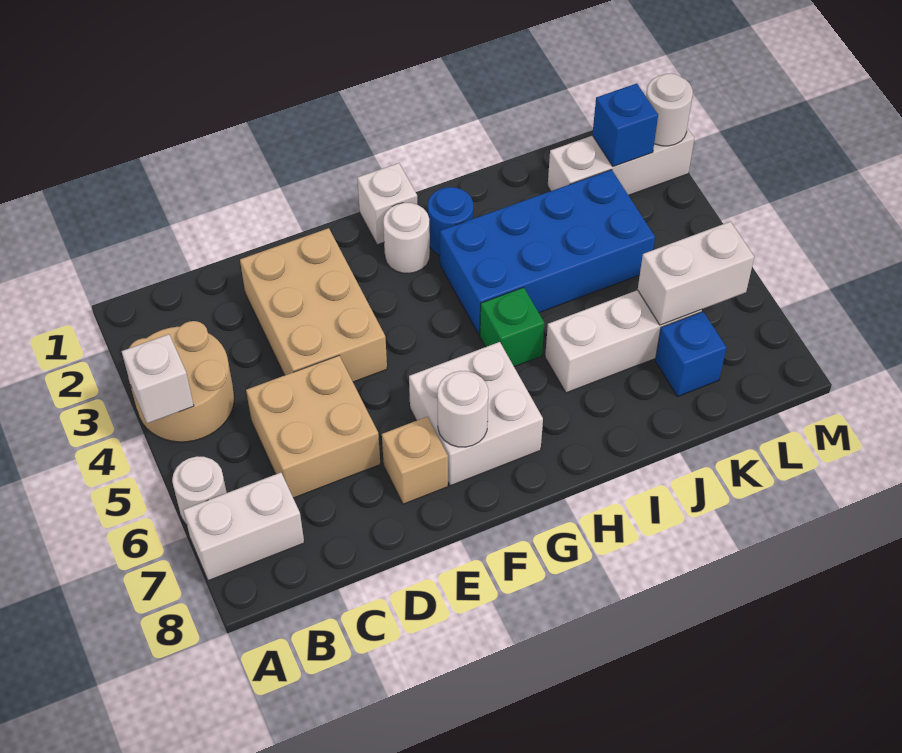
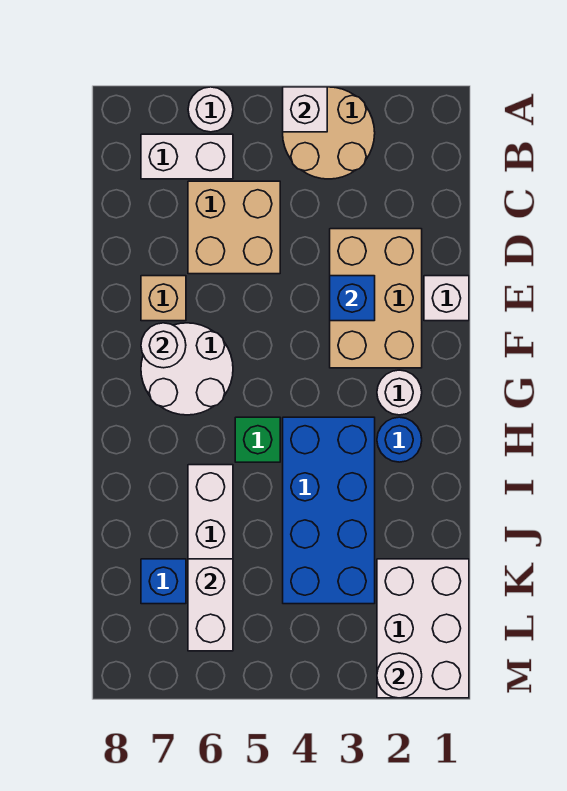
white brick A7:B7 level 1 -> white brick B6:B7 level 1
tan brick D2:E4 level 1 -> tan brick D2:F3 level 1
white brick F6:G7 level 1 -> white round brick F6:G7 level 1
white brick G1 level 1 -> white brick E1 level 1
white brick K2:M2 level 1 -> white brick K1:M2 level 1
blue brick L2 level 2 -> blue brick E3 level 2

